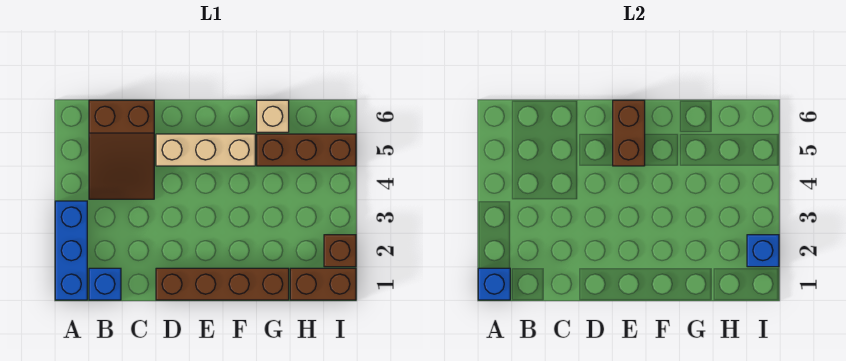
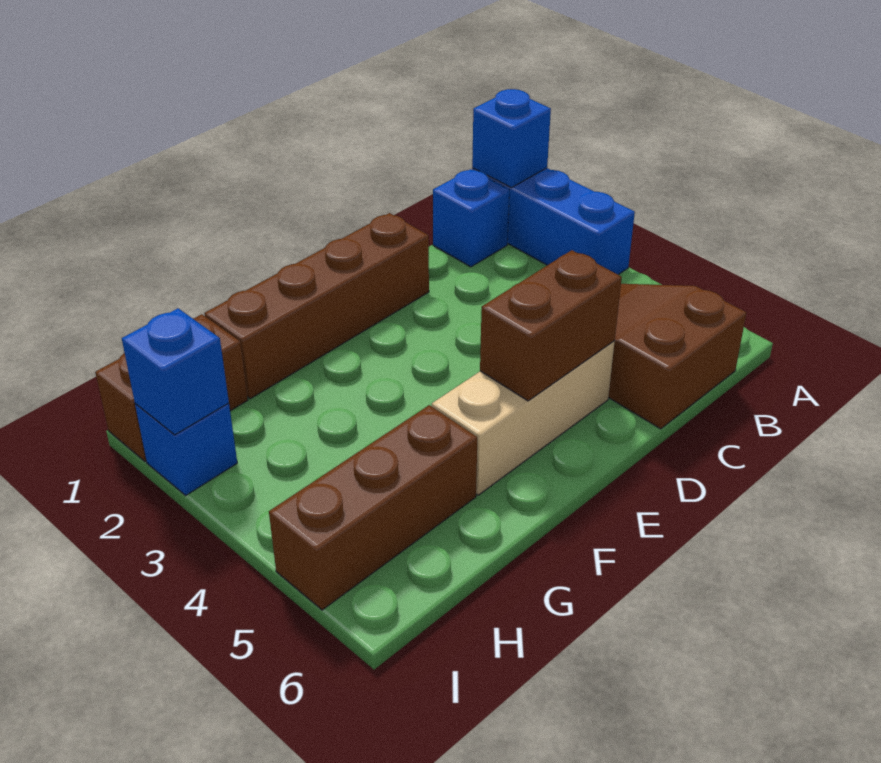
brown brick E5:E6 level 2 -> brown brick D5:E5 level 2
tan brick G6 level 1 -> none
brown brick I2 level 1 -> blue brick I2 level 1

